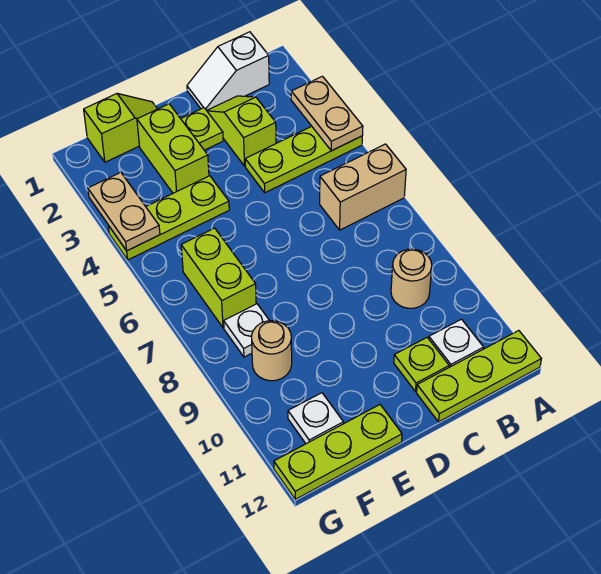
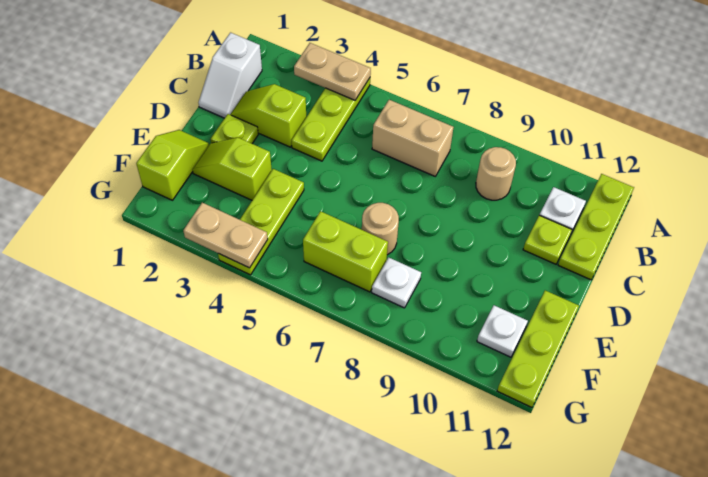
tan brick A6:B6 level 1 -> tan brick B6:B7 level 1
lime brick E2:E3 level 1 -> lime slope E2:E3 level 1 top 3
tan round brick F9 level 1 -> tan round brick E7 level 1

